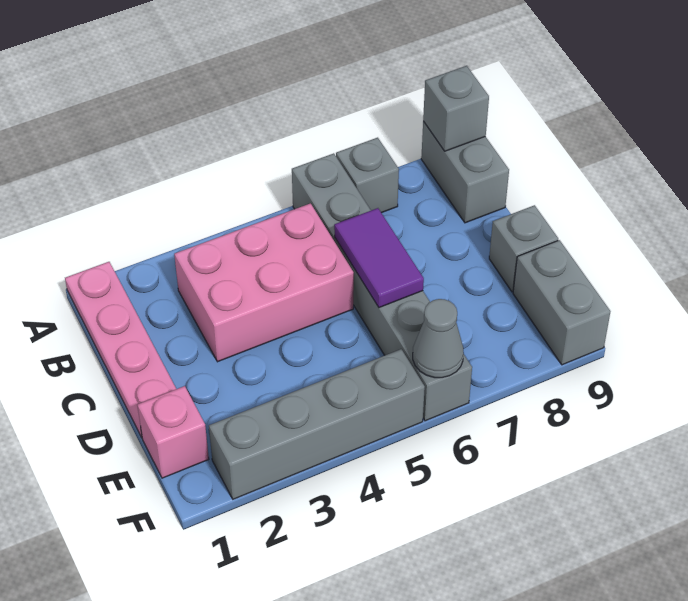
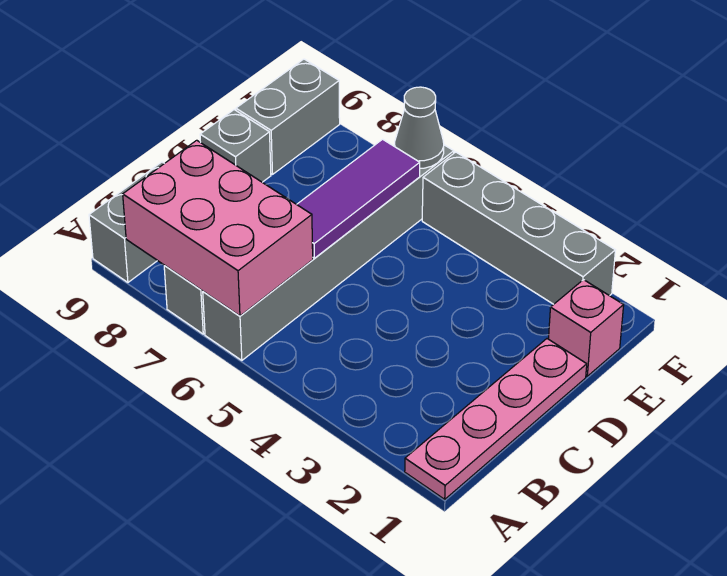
grey brick A9 level 2 -> none
pink brick B3:C5 level 1 -> pink brick A6:B8 level 2
purple tile C6:D6 level 2 -> purple tile C6:E6 level 2

